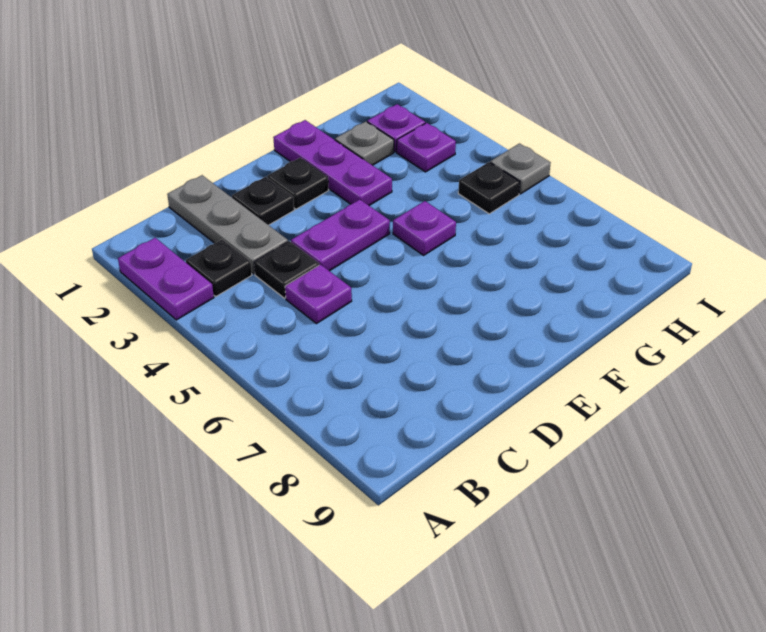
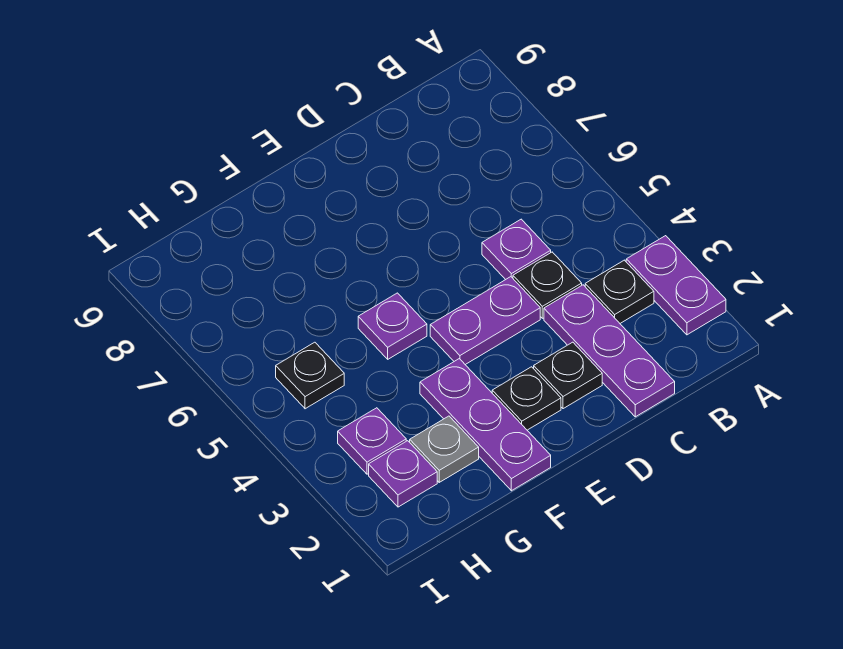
grey plate C1:C3 level 1 -> purple plate C1:C3 level 1
grey plate I5 level 1 -> none

